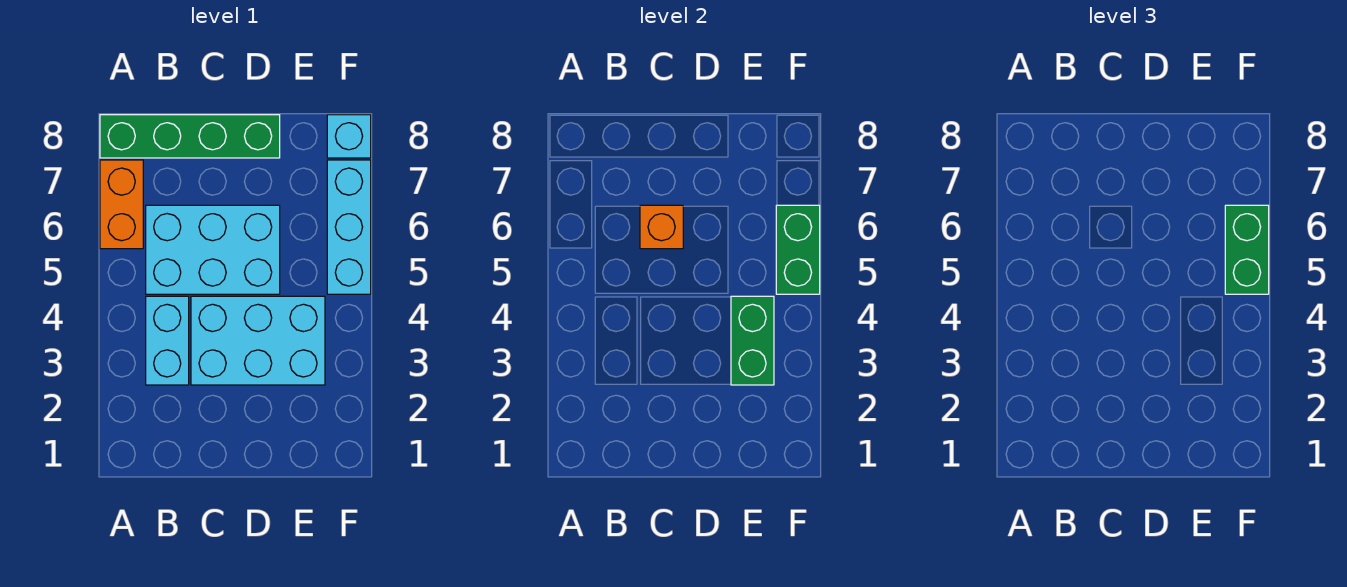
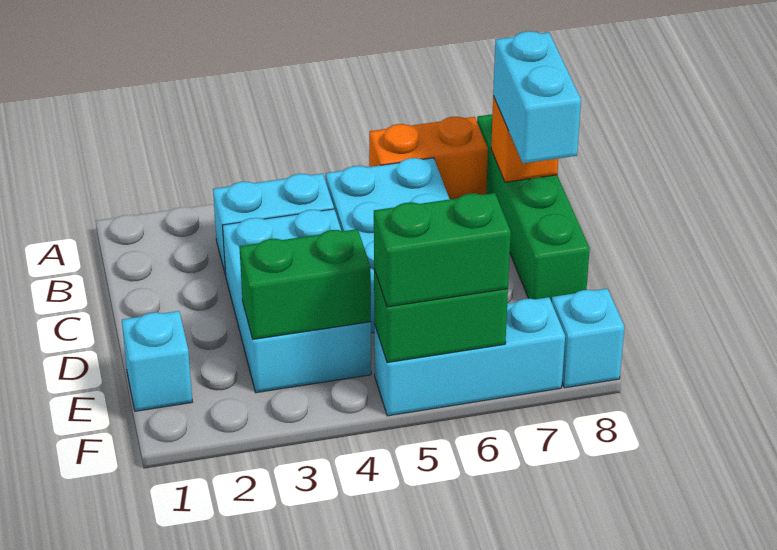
none -> cyan brick B8:C8 level 3
orange brick C6 level 2 -> orange brick B8 level 2
none -> cyan brick E1 level 1

